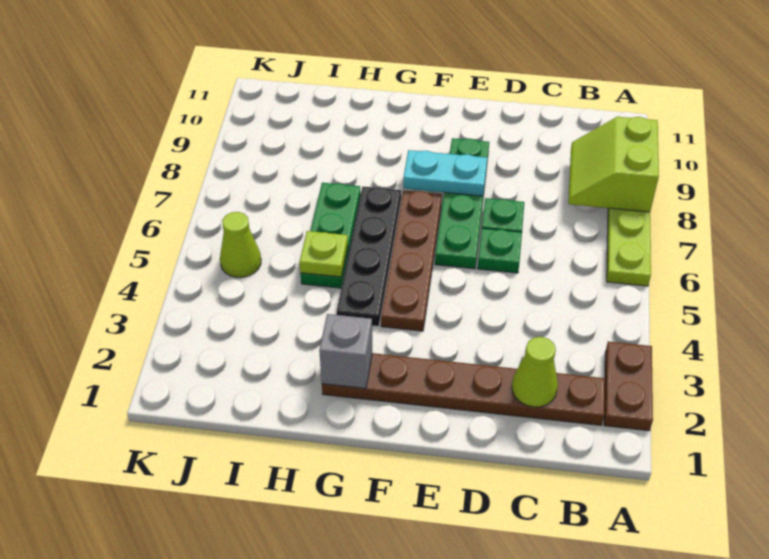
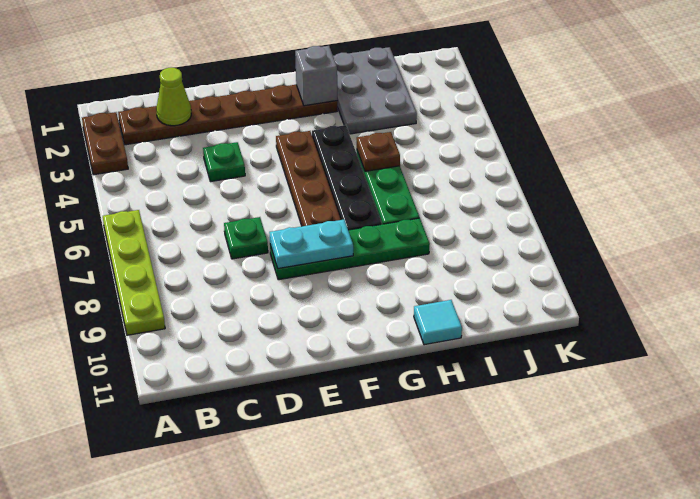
lime slope A8:B9 level 2 top A -> none
green plate D6 level 1 -> green plate D4 level 1
green plate E6:E9 level 1 -> green plate E8:H8 level 1
none -> grey plate H1:I3 level 1
lime plate H5 level 2 -> brown plate H5 level 2
none -> cyan tile H11 level 1
lime cone J5 level 1 -> none

